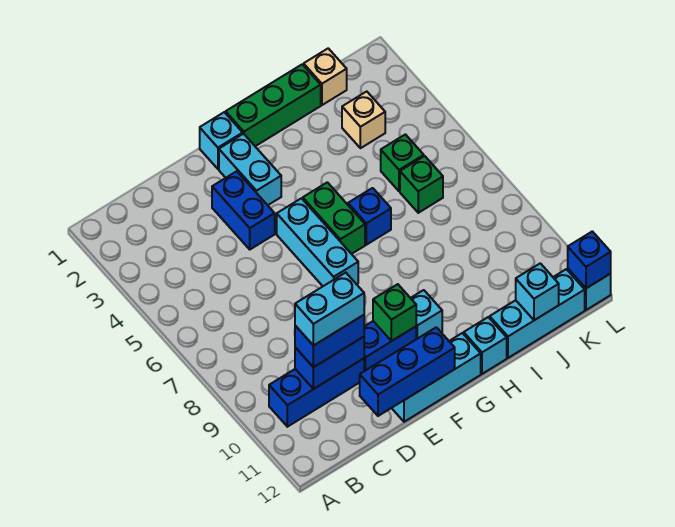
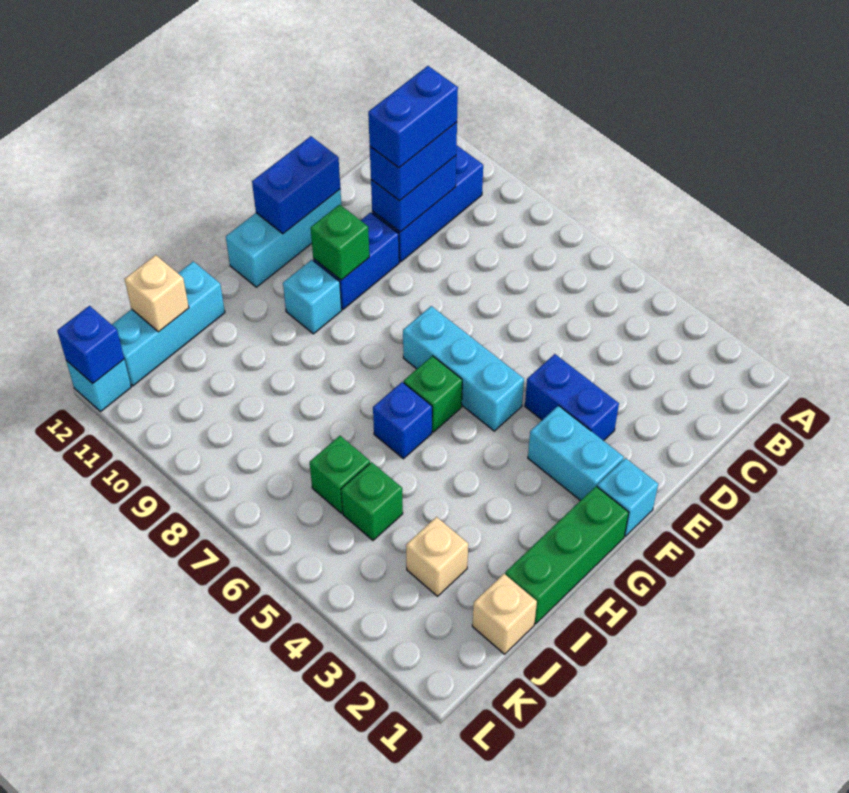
cyan brick C10:D10 level 4 -> blue brick C10:D10 level 4
blue brick D12:F12 level 2 -> blue brick E12:F12 level 2
green brick G5:G6 level 1 -> green brick G6 level 1
cyan brick H12 level 1 -> none
cyan brick J12 level 2 -> tan brick J12 level 2

